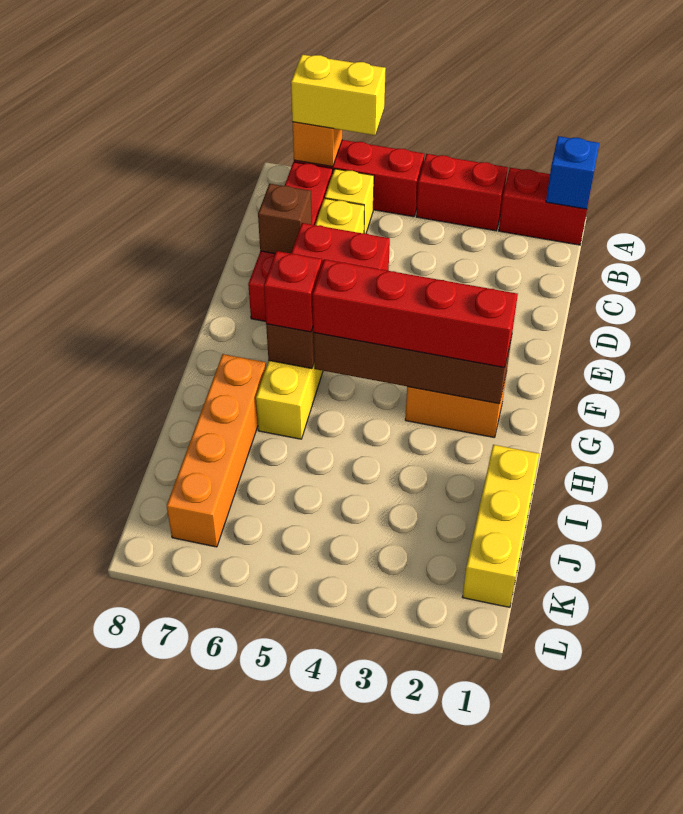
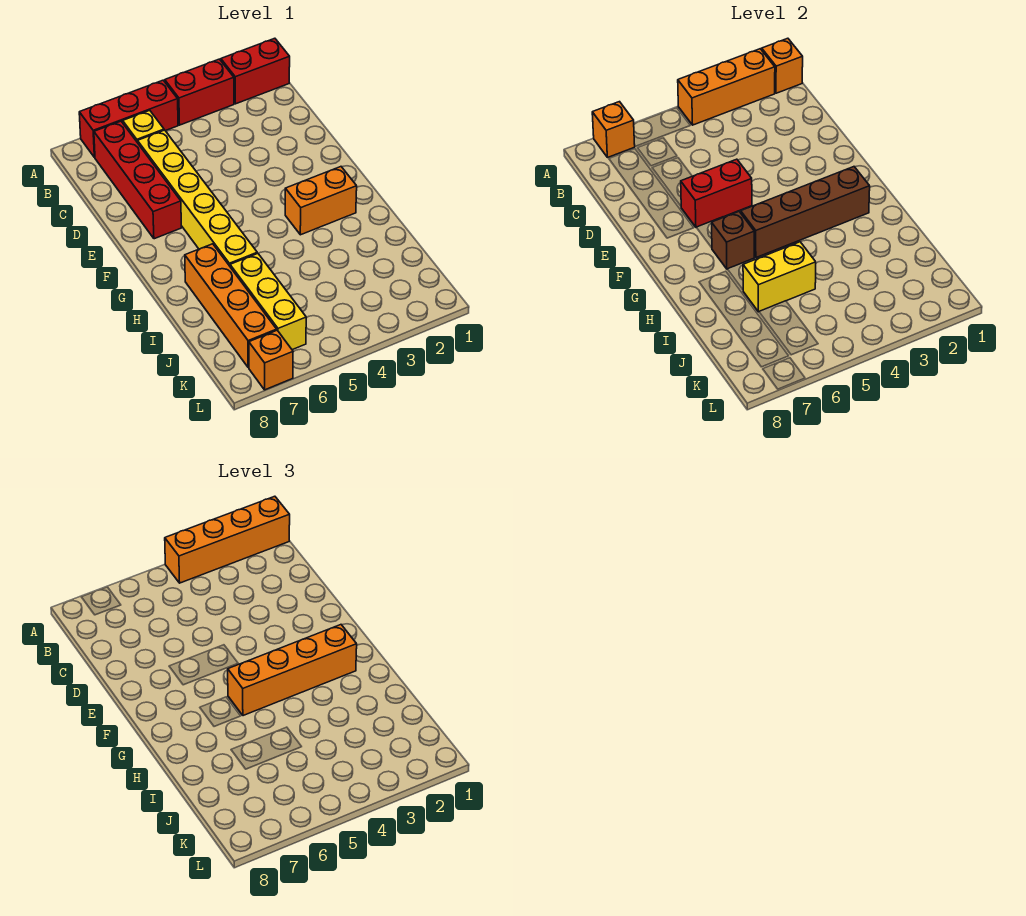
blue brick A1 level 2 -> orange brick A1 level 2
none -> orange brick A1:A4 level 3
none -> orange brick A2:A4 level 2
yellow brick A6:A7 level 3 -> yellow brick I5:I6 level 2
brown brick D7 level 2 -> none
red brick G2:G5 level 3 -> orange brick G2:G5 level 3
red brick G6 level 3 -> none
yellow brick I1:K1 level 1 -> yellow brick I6:K6 level 1
none -> orange brick L7 level 1

